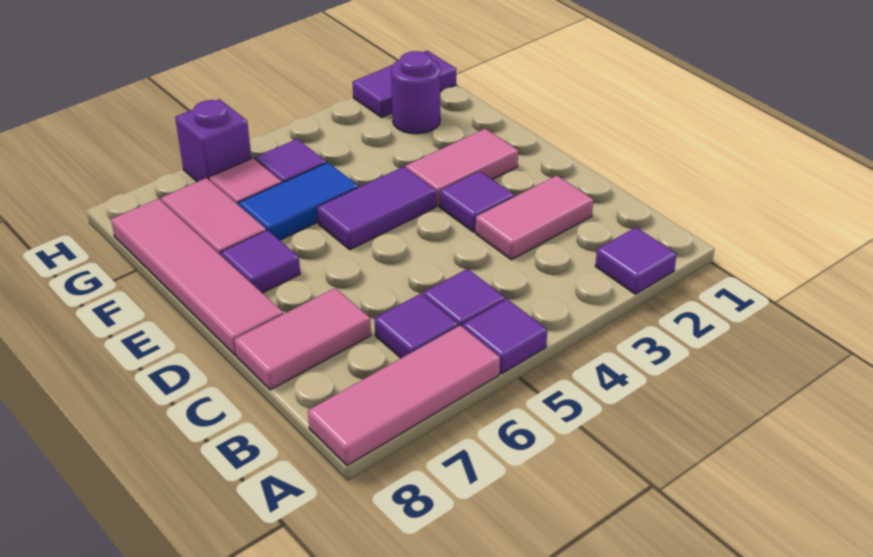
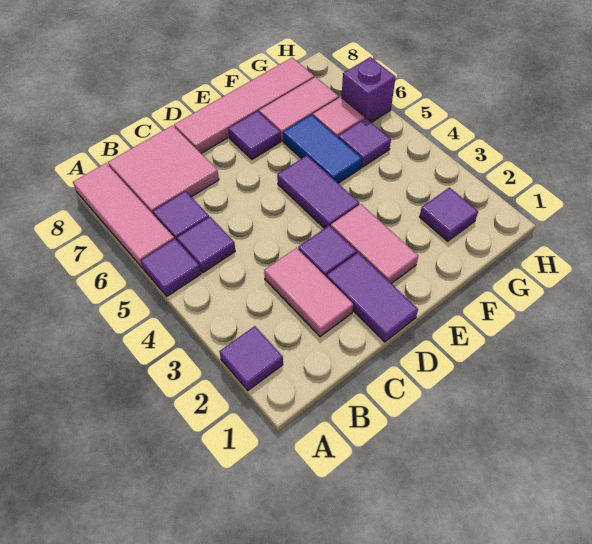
pink tile C7:C8 level 1 -> pink tile B7:C8 level 1
purple round brick G2 level 1 -> purple tile G2 level 1
purple tile H1:H2 level 1 -> purple tile D1:D2 level 1

